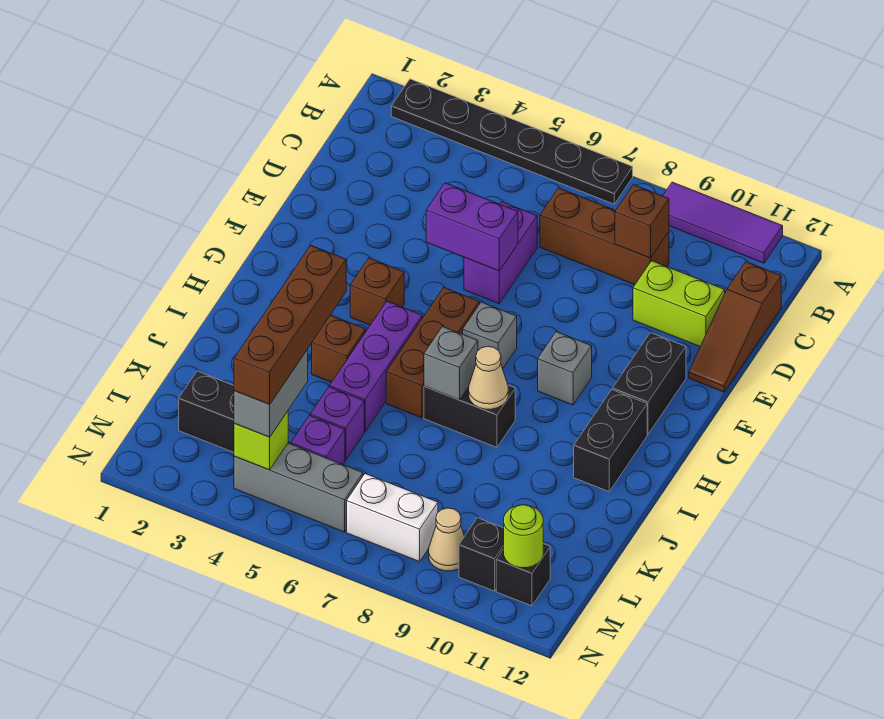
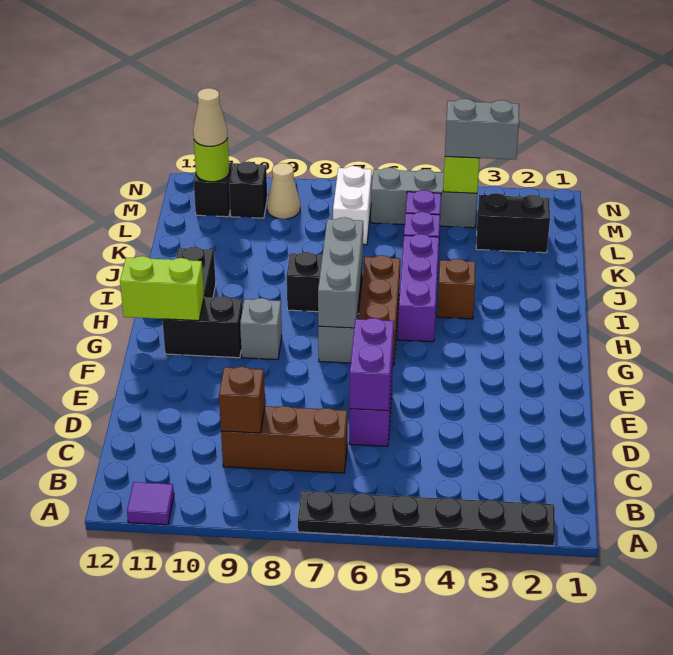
purple tile A9:A11 level 1 -> purple tile A11 level 1
brown slope C12:E12 level 1 top C -> none
lime brick D10:D11 level 1 -> lime brick G11:G12 level 2
purple brick E5:E6 level 2 -> purple brick D6:E6 level 2
black brick F11:G11 level 1 -> black brick G10:G11 level 1
brown brick G4 level 1 -> none
grey brick I7 level 2 -> grey brick G7:I7 level 2
tan cone I8 level 2 -> tan cone M11 level 3
brown brick J4:M4 level 4 -> none
grey brick L4:M4 level 3 -> grey brick M3:M4 level 3
white brick M7:M8 level 1 -> white brick L7:M7 level 1

